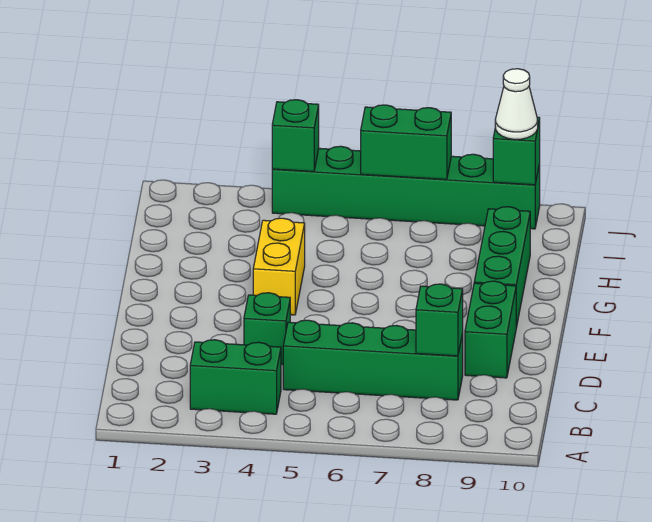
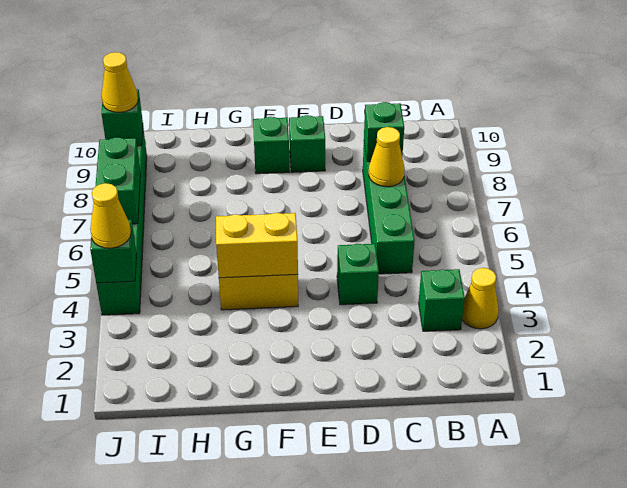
none -> yellow cone A3 level 1
green brick B3:B4 level 1 -> green brick B3 level 1
none -> yellow cone C7 level 2
green brick D9:E9 level 1 -> green brick E9 level 1
none -> yellow brick F4:G4 level 2
green brick F9:H9 level 1 -> green brick F9 level 1
none -> yellow cone J4 level 3
white cone J9 level 3 -> yellow cone J9 level 3

